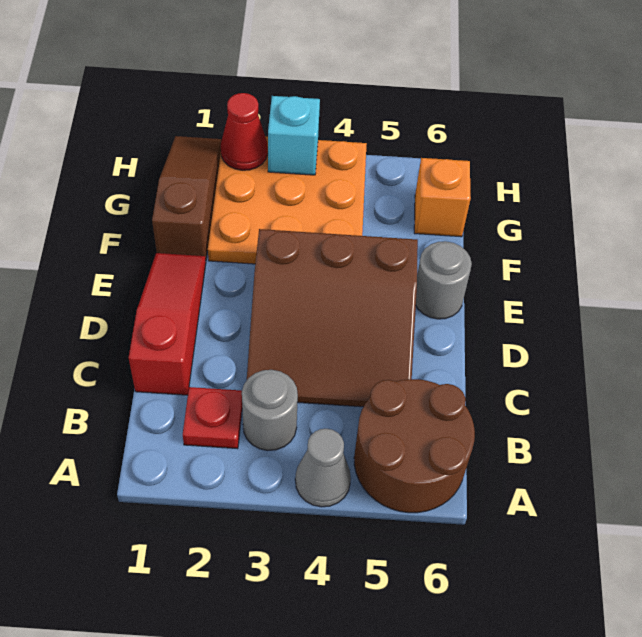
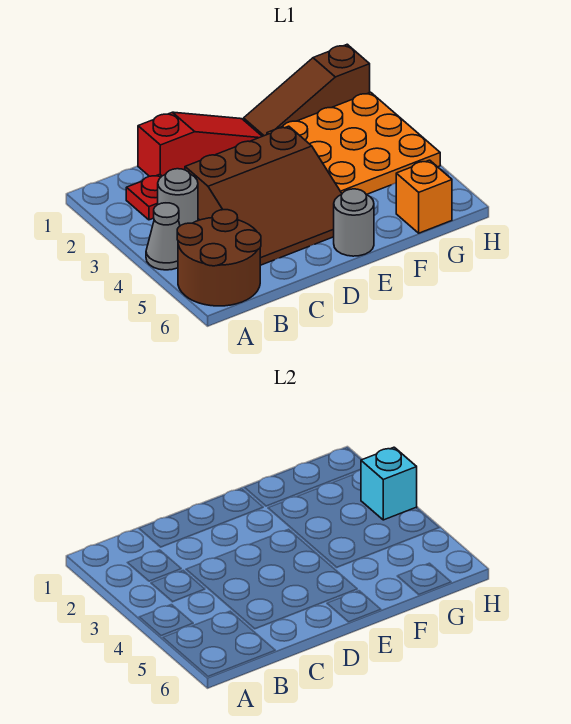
brown slope C3:E5 level 1 top E -> brown slope C3:E5 level 1 top 3
brown slope F1:H1 level 1 top F -> brown slope F1:H1 level 1 top H
red cone H2 level 2 -> none

